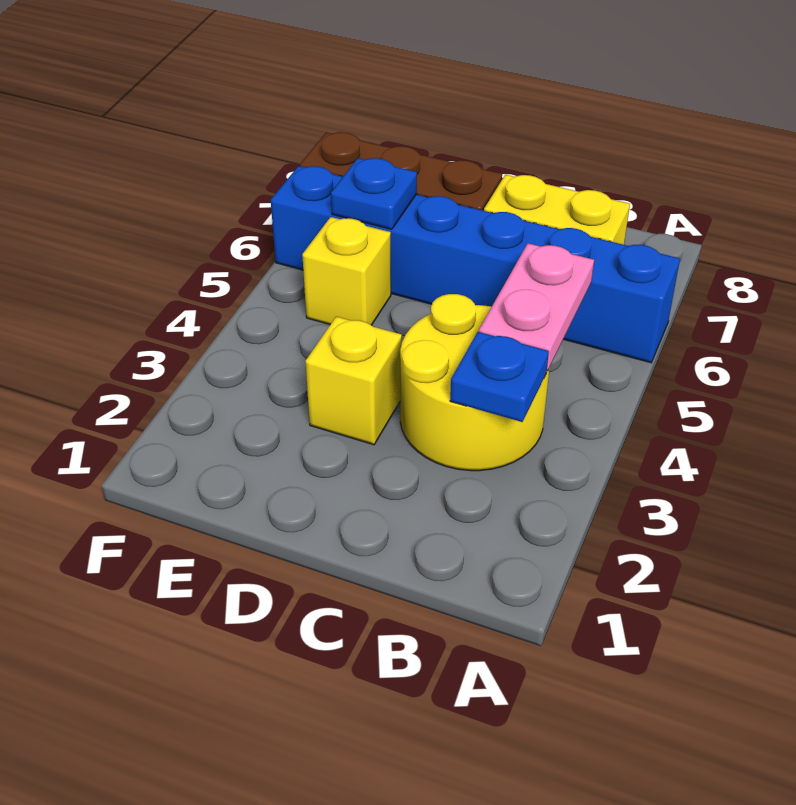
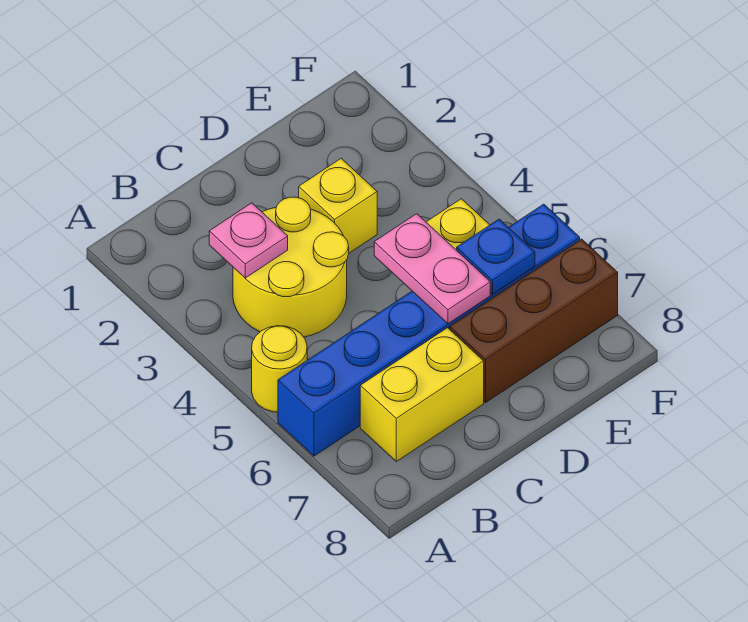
none -> yellow round brick A5 level 1
blue plate B3 level 2 -> pink plate B3 level 2
pink plate B4:B5 level 2 -> pink plate D5:D6 level 2

